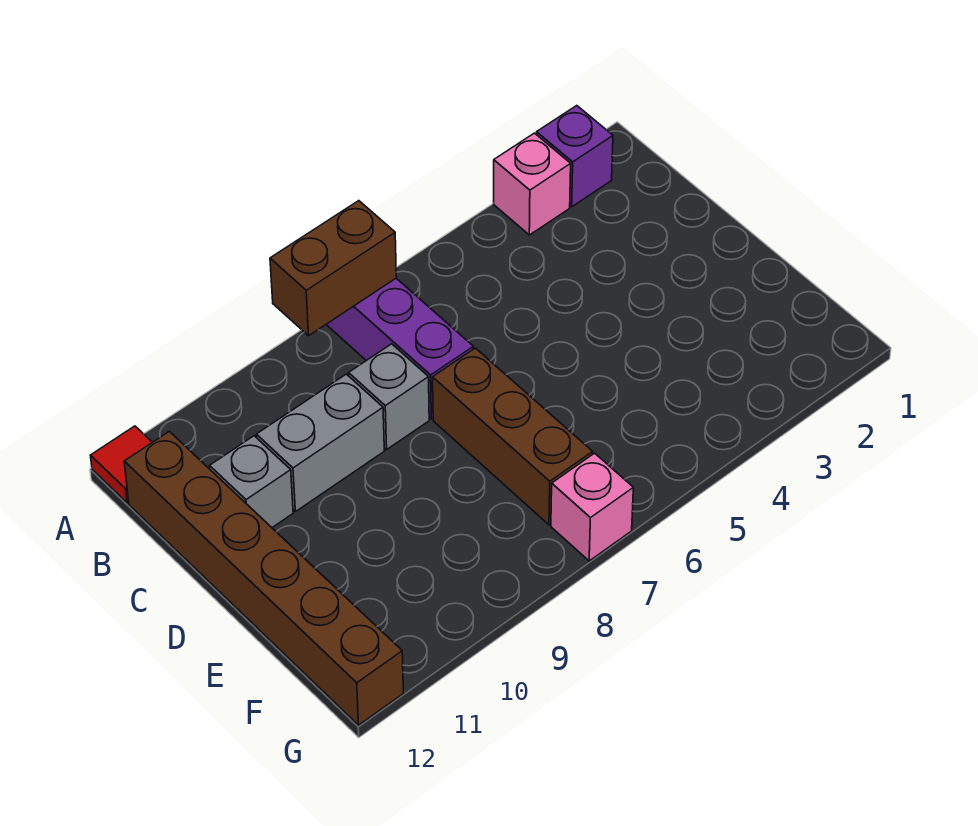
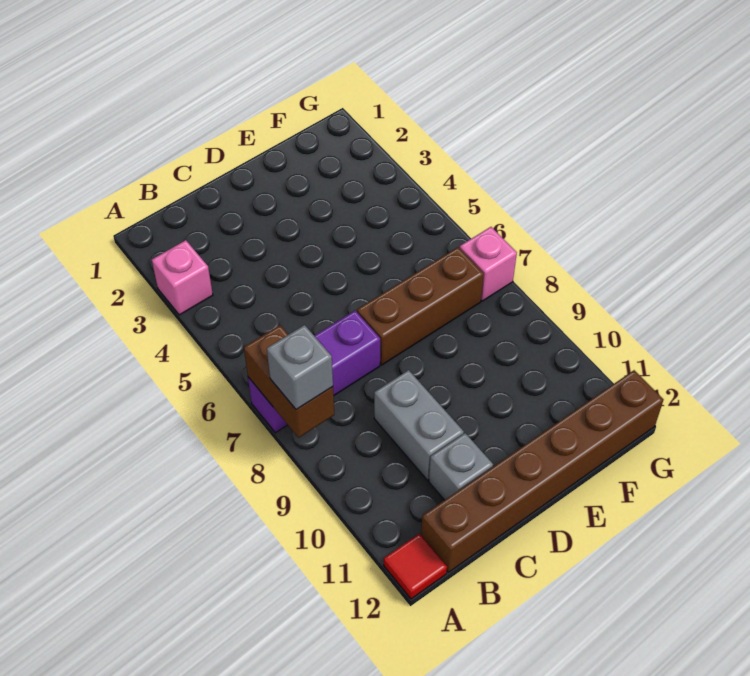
purple brick A2 level 1 -> none
grey brick C8 level 1 -> grey brick A8 level 3

